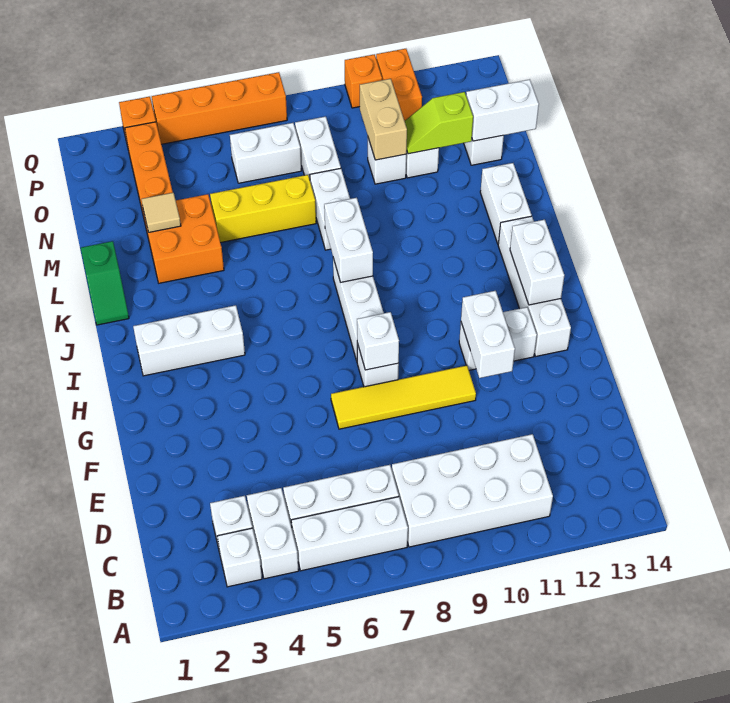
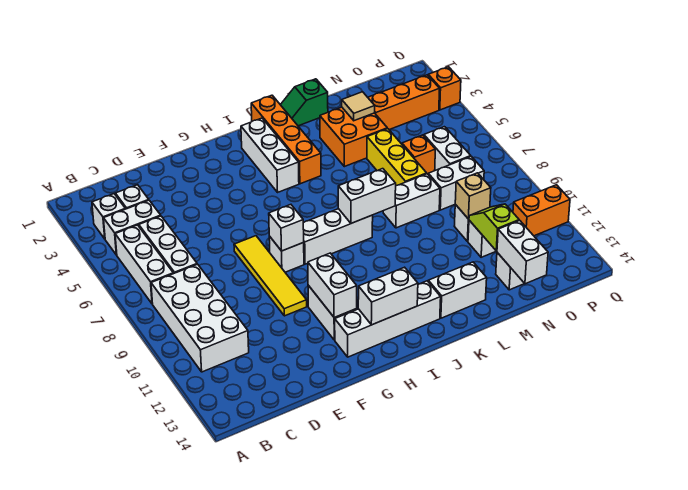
white brick F11:G11 level 2 -> white brick G11:G12 level 2
tan brick N10:O10 level 2 -> tan brick N10 level 2
orange brick Q4:Q7 level 1 -> orange brick J1:J4 level 1
orange brick Q10 level 1 -> orange brick N6 level 1

